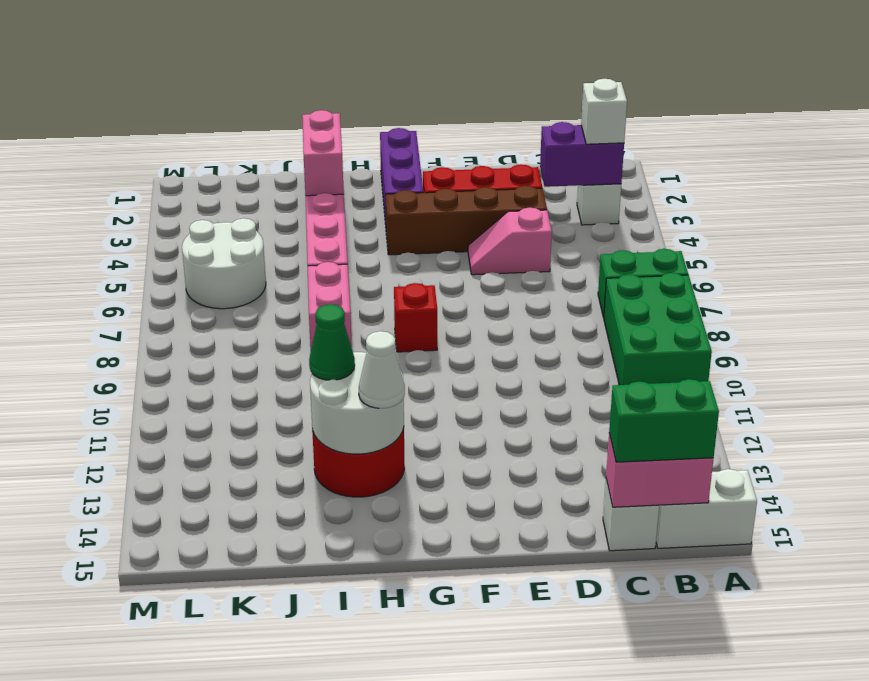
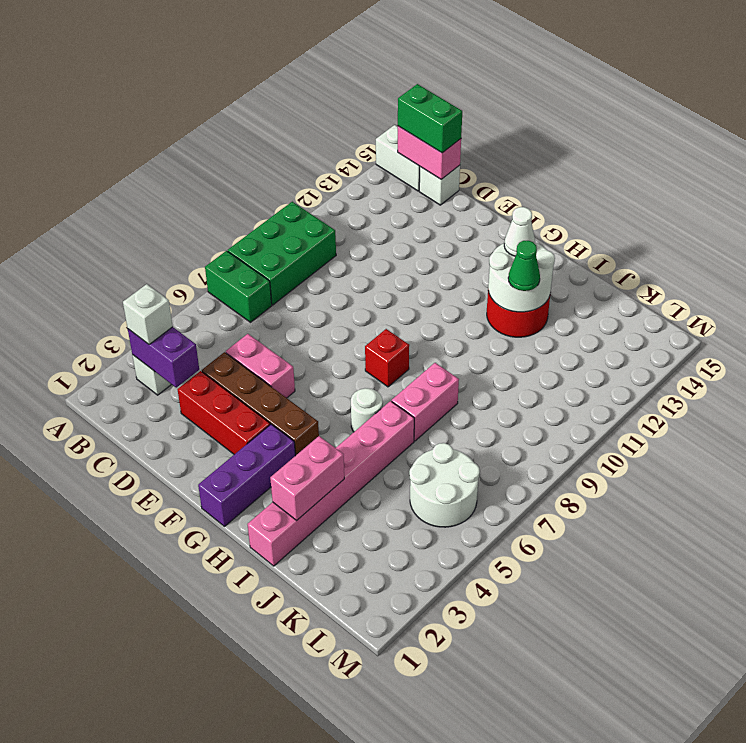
pink slope D5:E5 level 1 top D -> pink brick D5:E5 level 1
none -> white round brick H6 level 1

